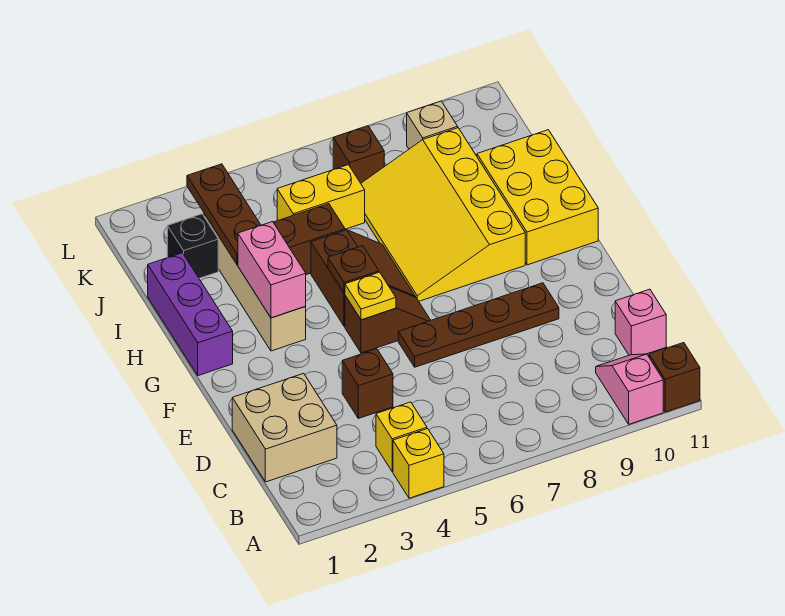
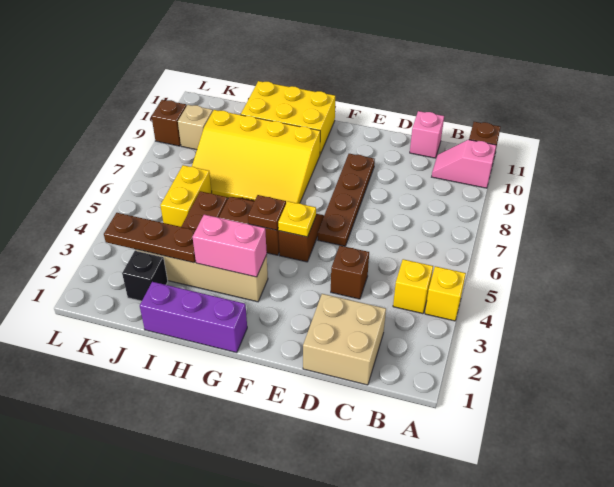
brown brick K7 level 1 -> brown brick L9 level 1

